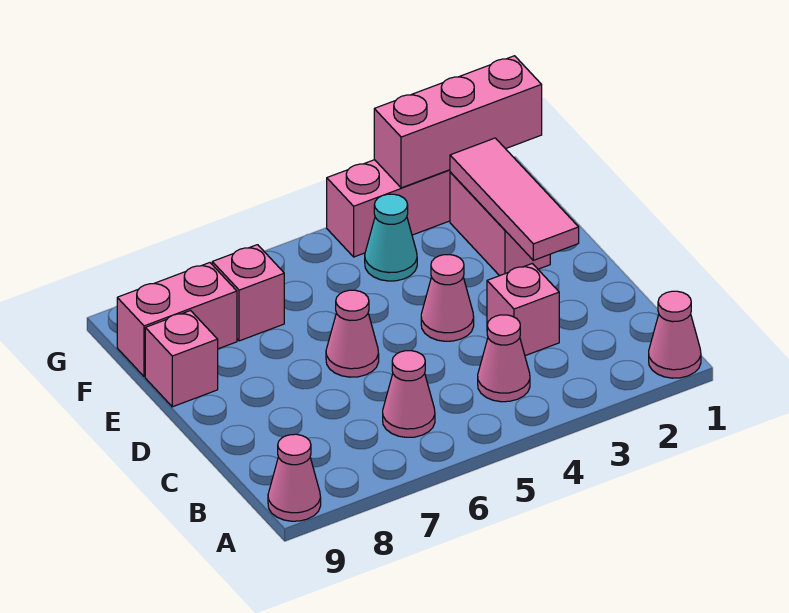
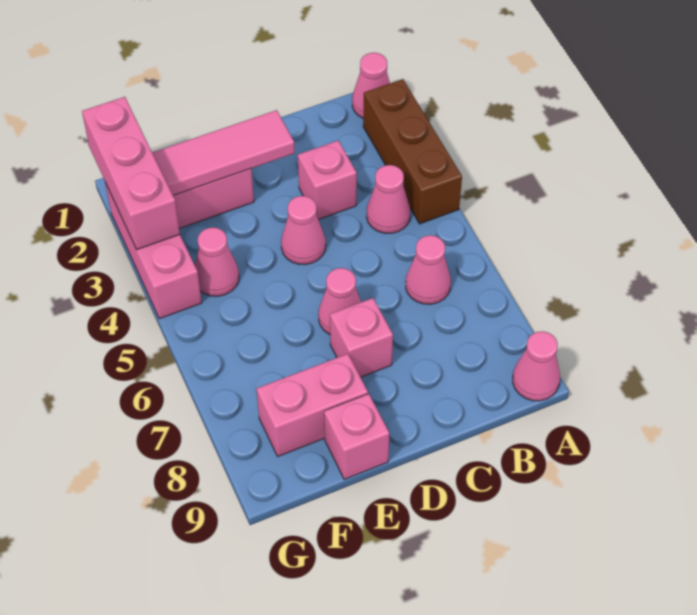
none -> brown brick A2:A4 level 1
cyan cone F4 level 1 -> pink cone F4 level 1
pink brick F7 level 1 -> pink brick D7 level 1
pink brick F8:F9 level 1 -> pink brick E8:F8 level 1

